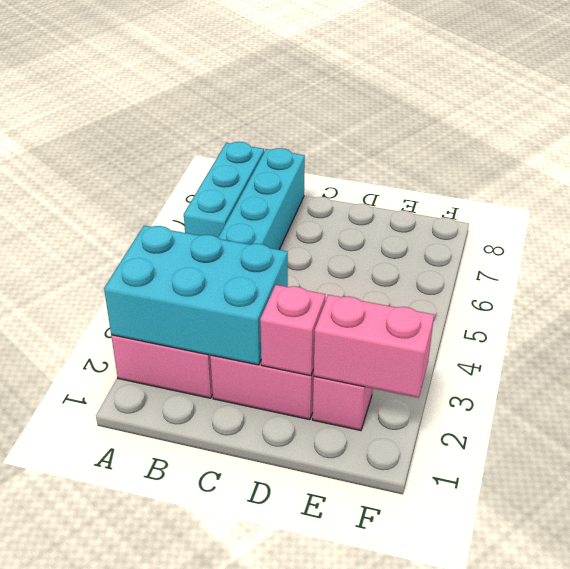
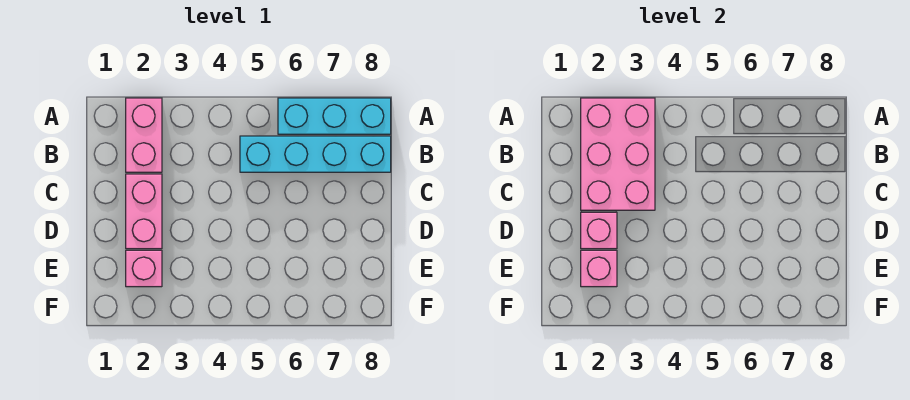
cyan brick A2:C3 level 2 -> pink brick A2:C3 level 2
pink brick E2:F2 level 2 -> pink brick E2 level 2

